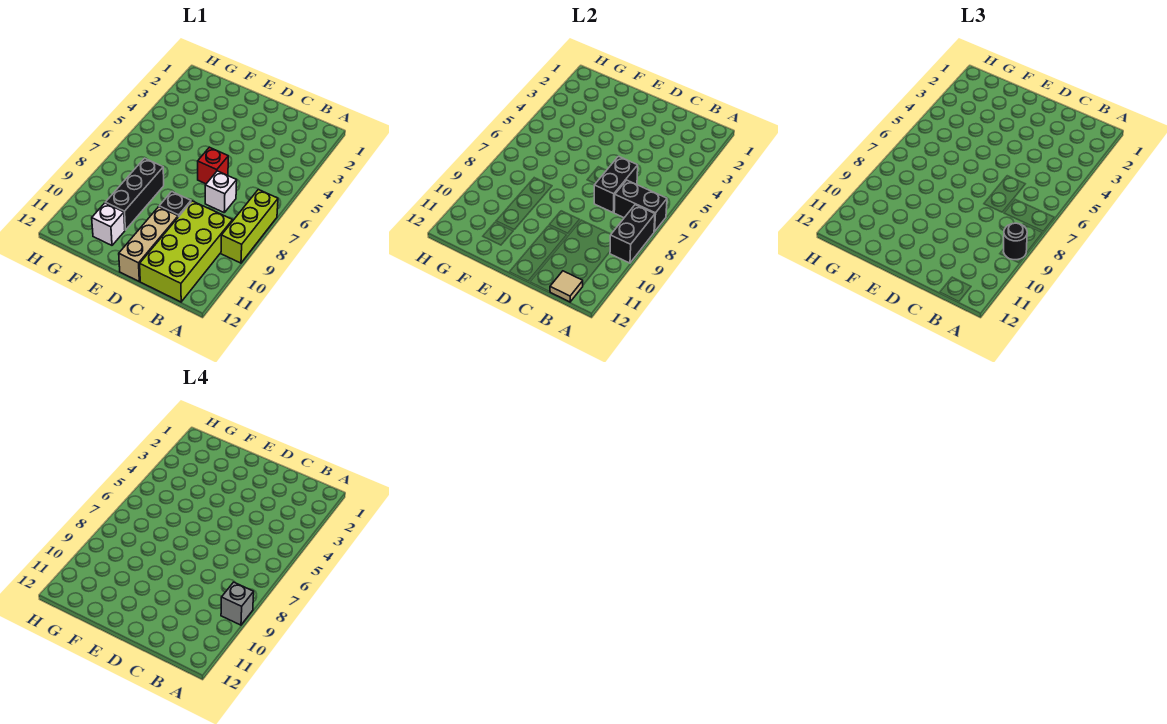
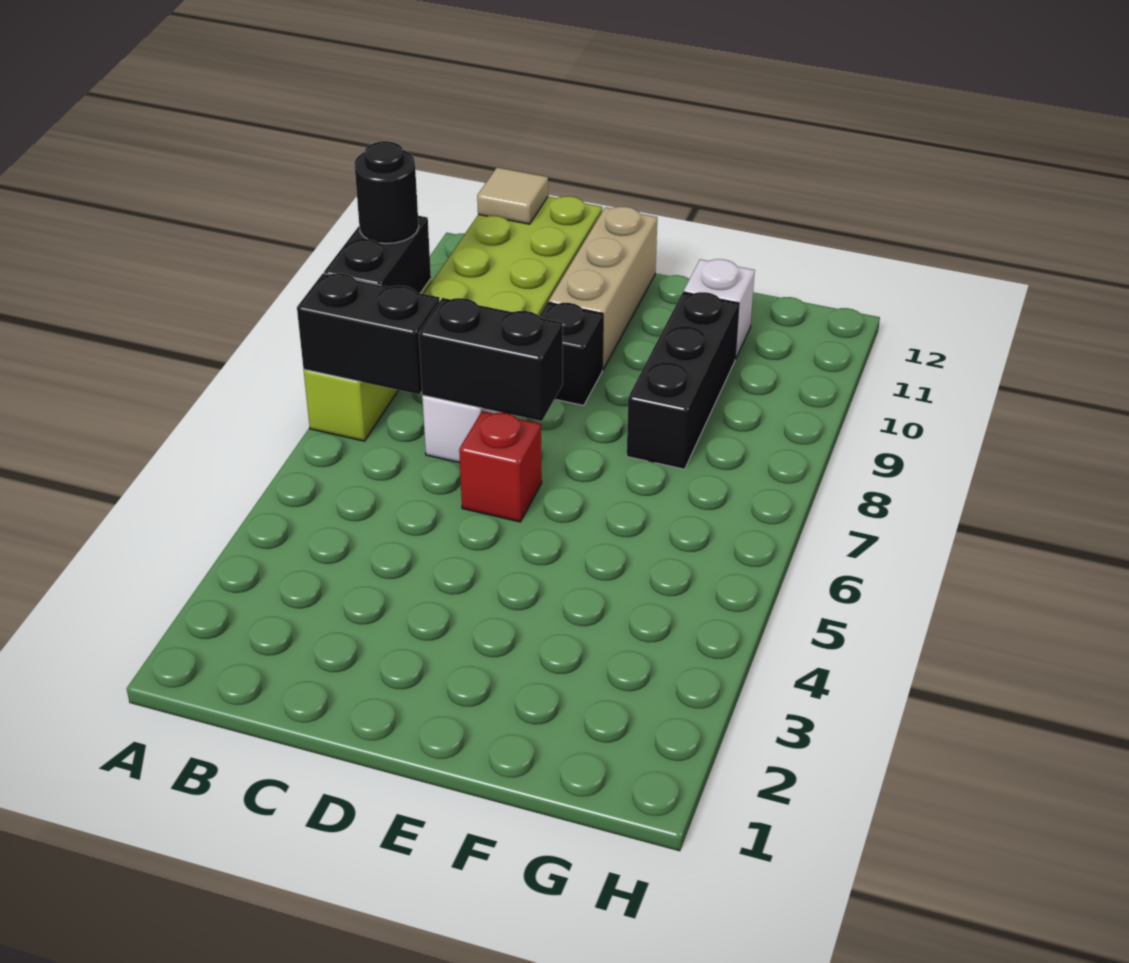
grey brick A9 level 4 -> none
black brick C6:C7 level 2 -> black brick C7:D7 level 2

